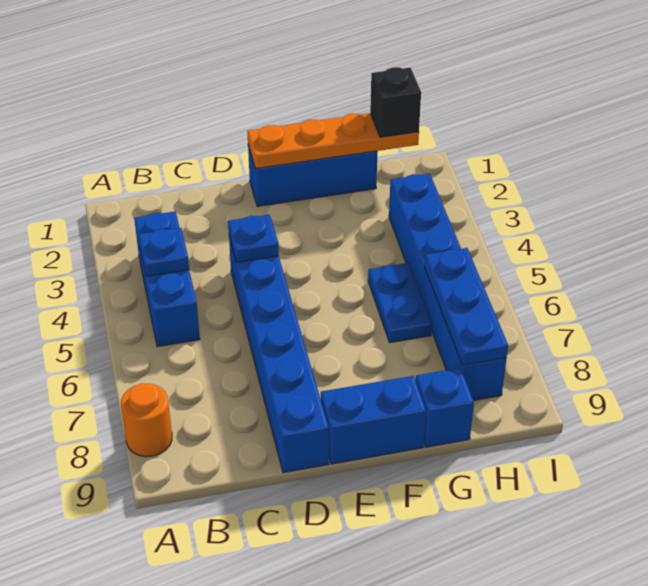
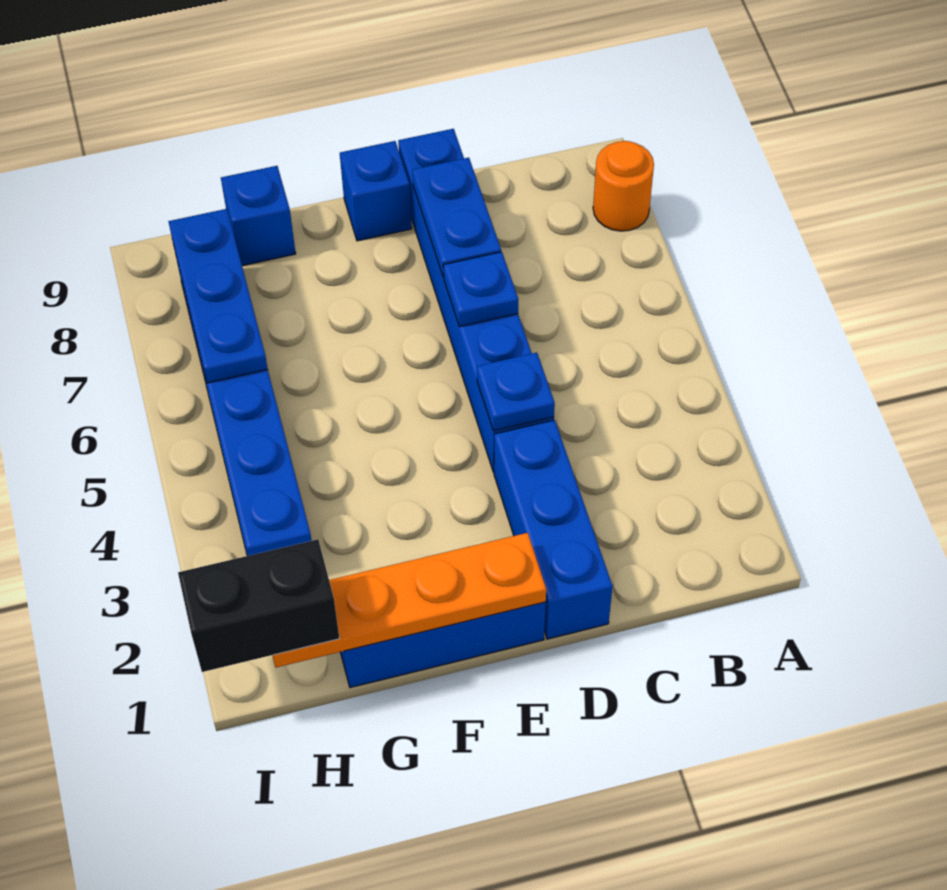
blue brick B3:B5 level 1 -> blue brick D1:D3 level 1
blue plate B4 level 2 -> blue plate D6 level 2
blue brick E9:F9 level 1 -> blue brick E9 level 1
blue plate G5:G6 level 1 -> blue plate D7:D8 level 2
black brick H1 level 3 -> black brick H1:I1 level 3

